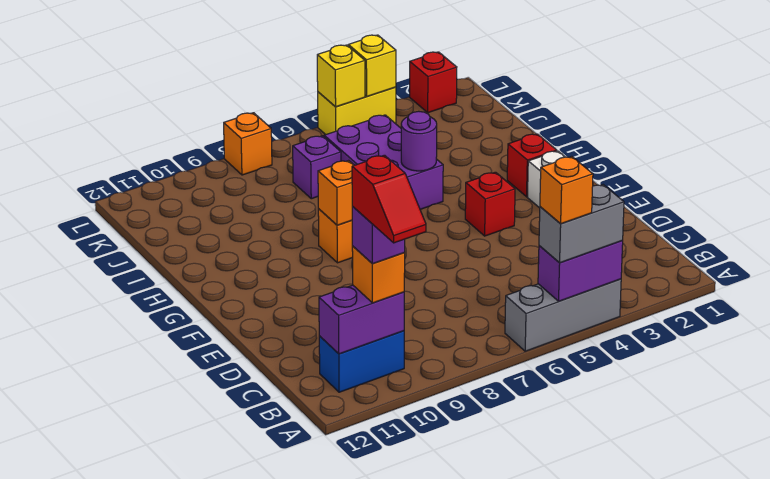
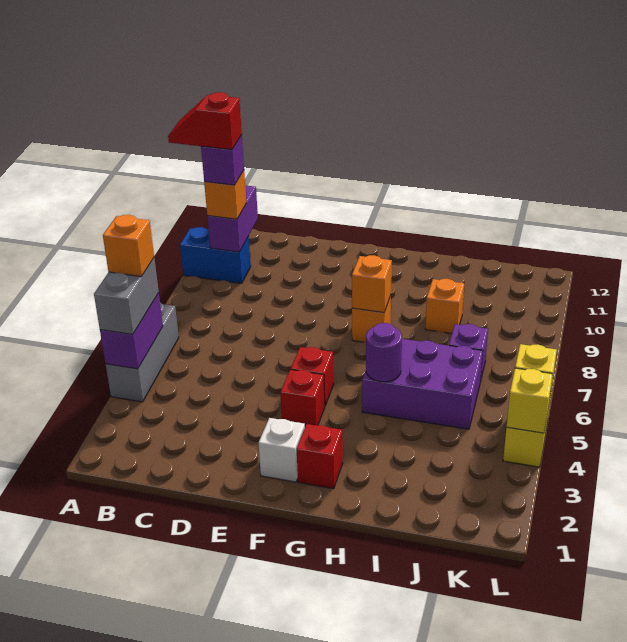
blue brick B10:B11 level 1 -> blue brick A10:B10 level 1
red brick L2 level 1 -> red brick F5 level 1
orange brick L8 level 1 -> orange brick I9 level 1

